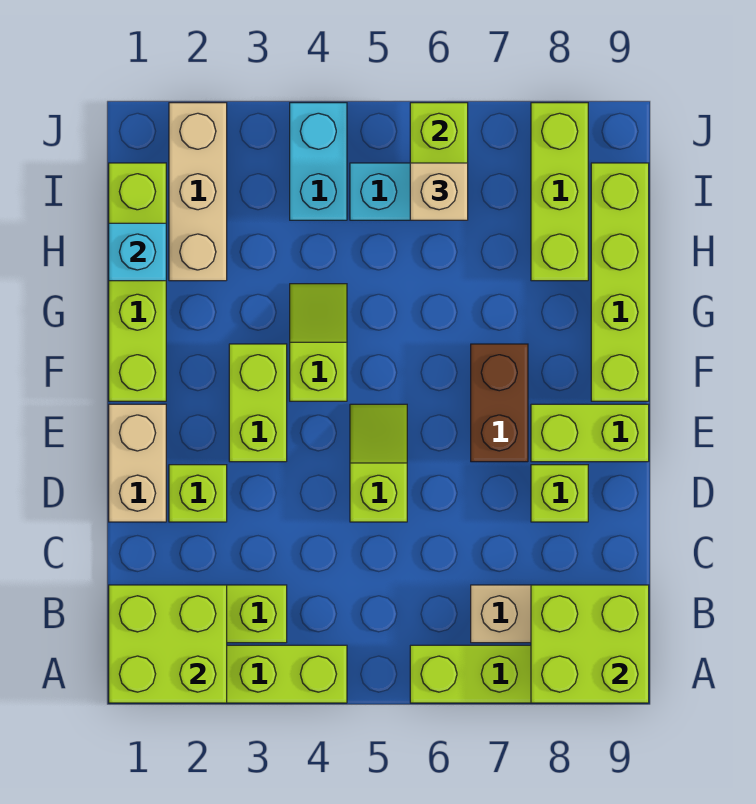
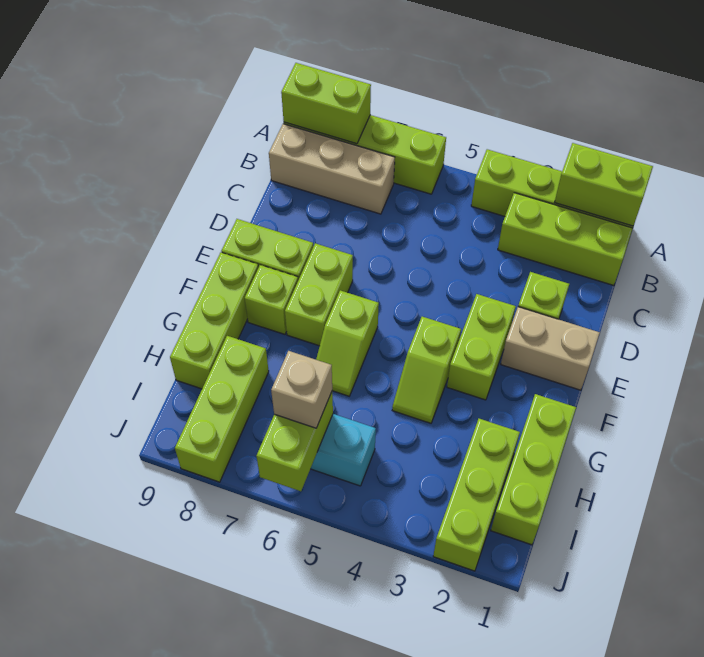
lime brick A1:B2 level 2 -> lime brick A1:A2 level 2
lime brick A8:B9 level 2 -> lime brick A8:A9 level 2
tan brick D1:E1 level 1 -> tan brick E1:E2 level 1
lime slope D5:E5 level 1 top D -> lime slope F6:G6 level 1 top F
lime brick D8 level 1 -> lime brick F8 level 1
brown brick E7:F7 level 1 -> lime brick E7:F7 level 1
lime brick F1:I1 level 1 -> lime brick G1:I1 level 1
lime brick F9:I9 level 1 -> lime brick F9:H9 level 1
cyan brick H1 level 2 -> none
tan brick H2:J2 level 1 -> lime brick H2:J2 level 1
cyan brick I4:J4 level 1 -> none

